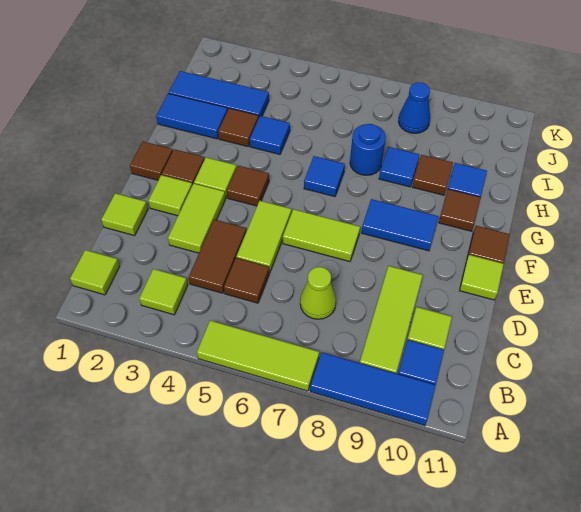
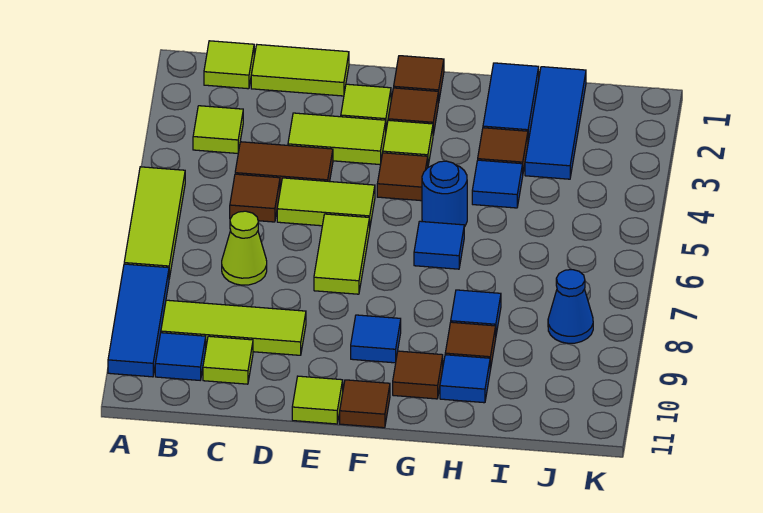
lime tile D1 level 1 -> lime tile C1:D1 level 1
blue tile F8:F9 level 1 -> blue tile F9 level 1
blue round brick H7 level 1 -> blue round brick G5 level 1

